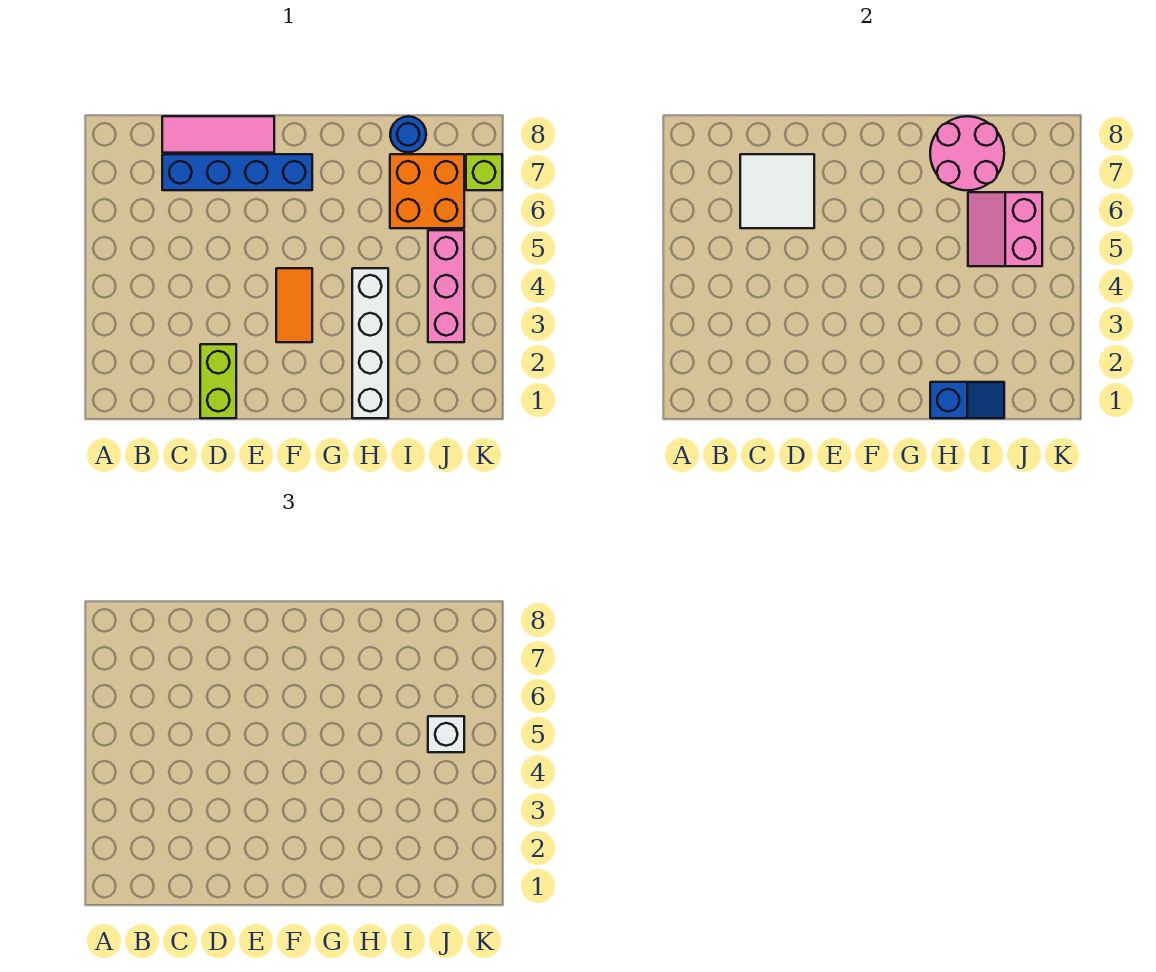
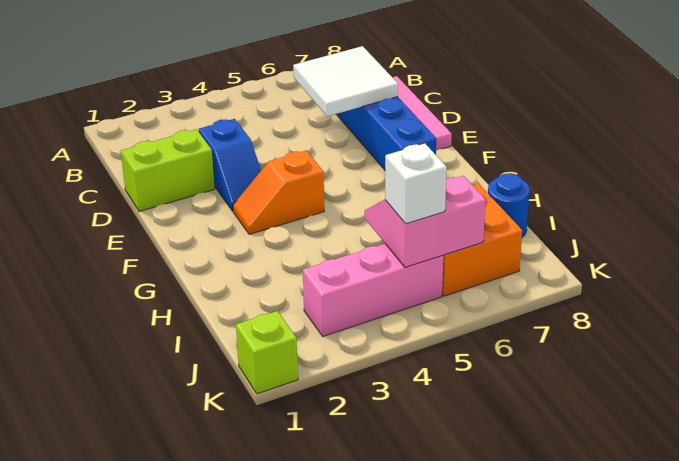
orange tile F3:F4 level 1 -> orange slope F3:F4 level 1 top 4
white brick H1:H4 level 1 -> none
blue slope H1:I1 level 2 top H -> blue slope D3:E3 level 1 top D
pink round brick H7:I8 level 2 -> none
lime brick K7 level 1 -> lime brick K1 level 1

